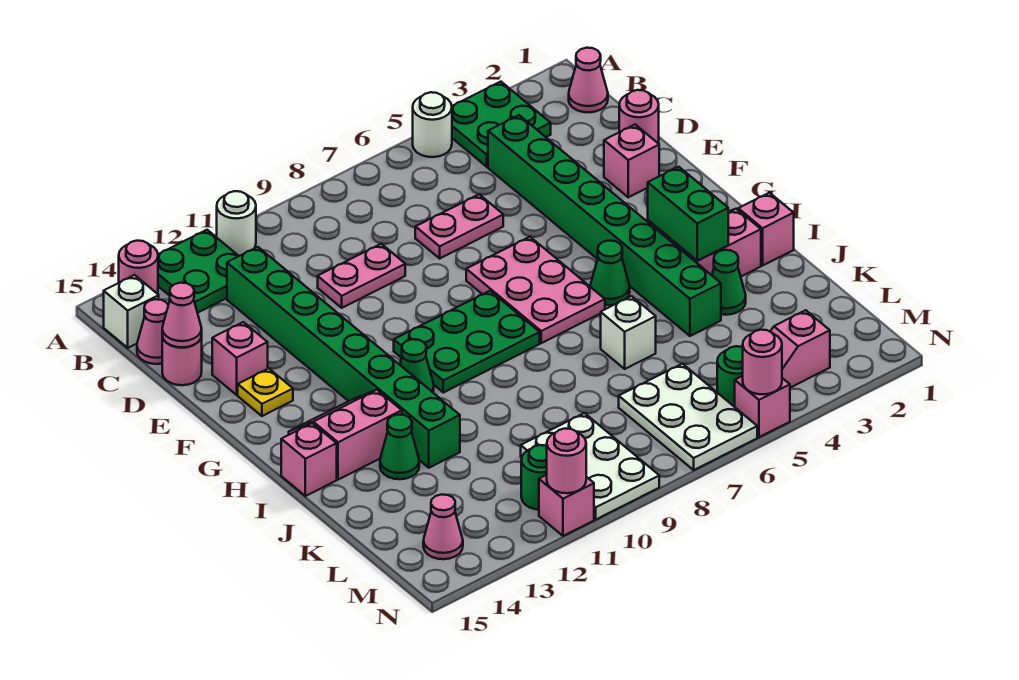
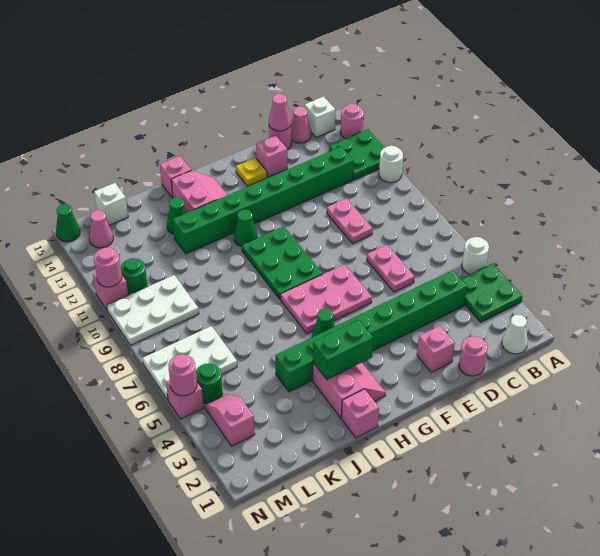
pink cone B1 level 1 -> white cone B1 level 1
green cone J3 level 1 -> green cone N15 level 1
white brick J6 level 1 -> white brick L15 level 1

